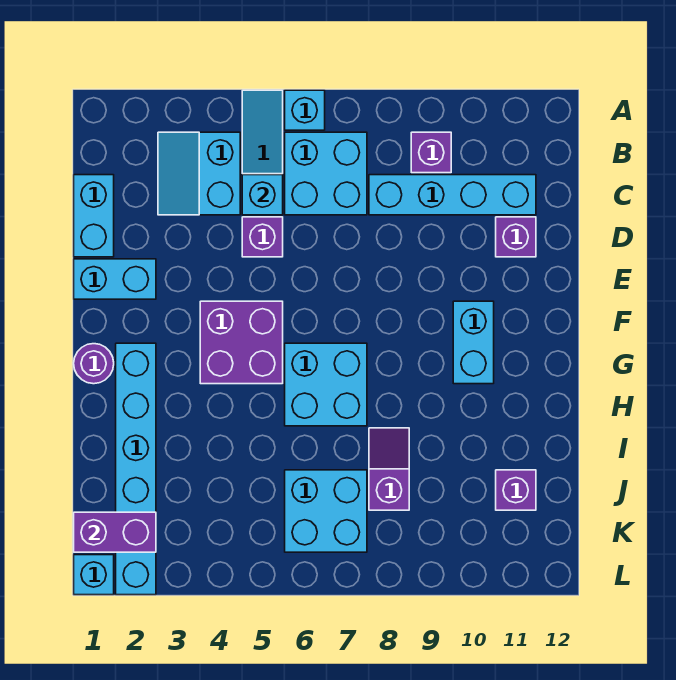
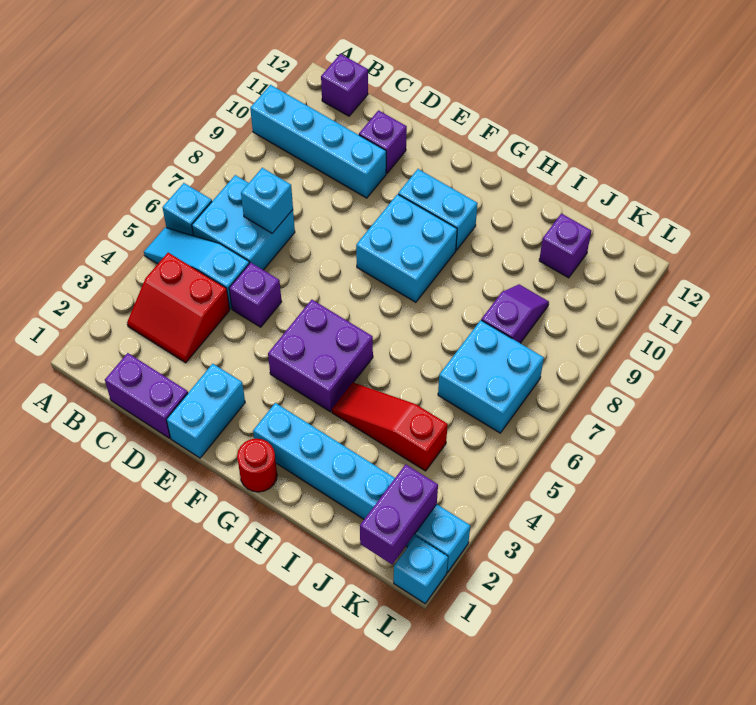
cyan slope B3:C4 level 1 top 4 -> red slope B3:C4 level 1 top 4
purple brick B9 level 1 -> purple brick B12 level 1
cyan brick C1:D1 level 1 -> purple brick C1:D1 level 1
cyan brick C5 level 2 -> cyan brick C7 level 2
cyan brick C8:C11 level 1 -> cyan brick A10:D10 level 1
purple round brick G1 level 1 -> red round brick G1 level 1
cyan brick G6:H7 level 1 -> cyan brick F8:G9 level 1
none -> red slope H4:J4 level 1 top J
purple slope I8:J8 level 1 top J -> purple slope J8:J9 level 1 top 8

